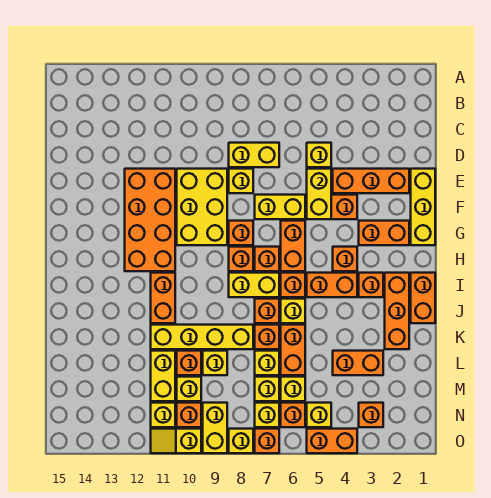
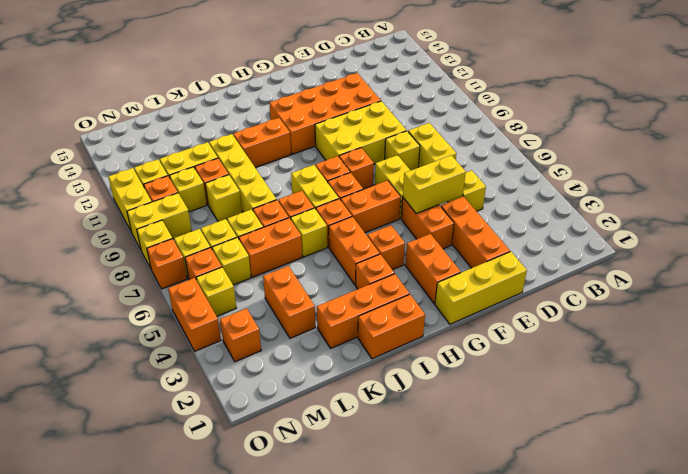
yellow slope O10:O11 level 1 top 10 -> yellow brick O10:O11 level 1

